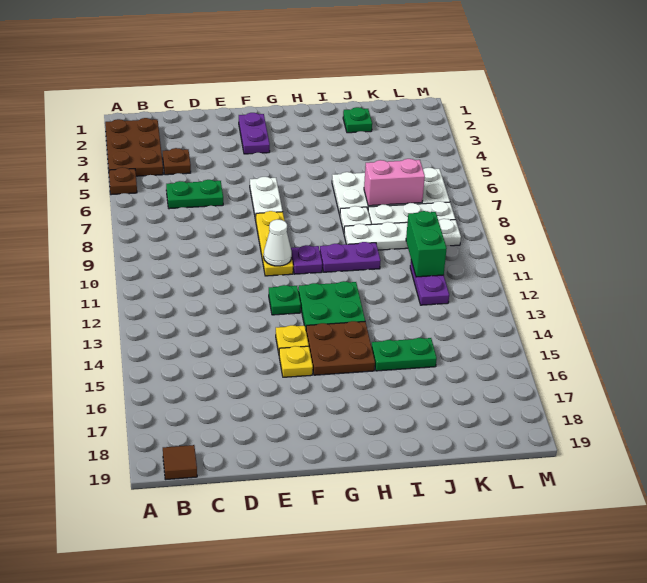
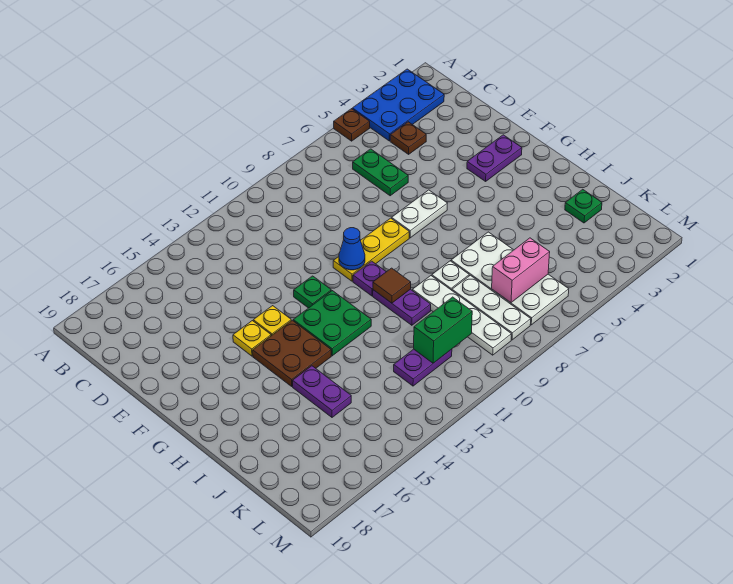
brown plate A2:B4 level 1 -> blue plate A2:B4 level 1
brown tile B19 level 1 -> brown tile H10 level 2
white cone F10 level 2 -> blue cone F10 level 2
green plate I15:J15 level 1 -> purple plate I15:J15 level 1
pink brick J7:K7 level 2 -> pink brick K6:K7 level 2

